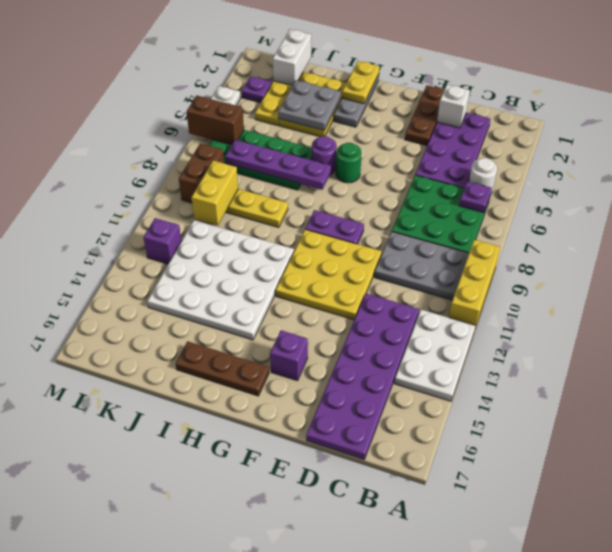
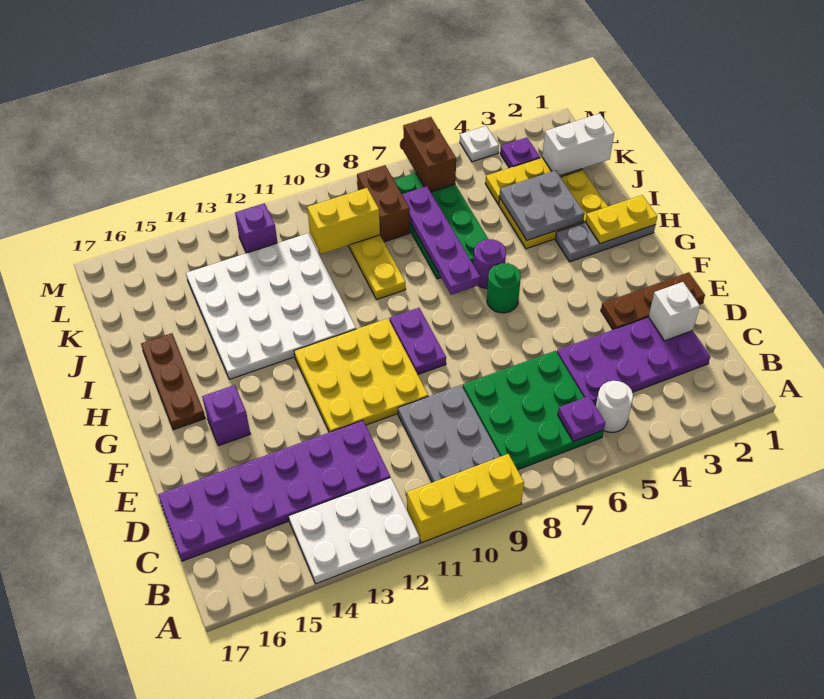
brown brick L8:L9 level 1 -> brown brick K8:L8 level 1

